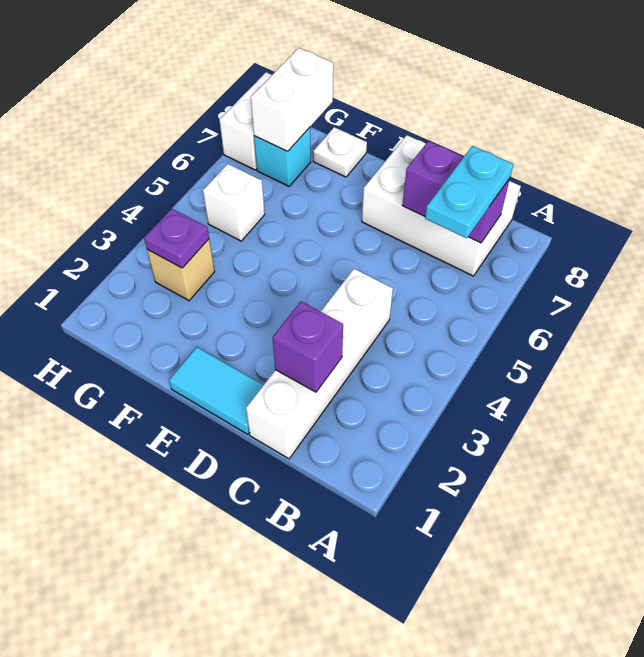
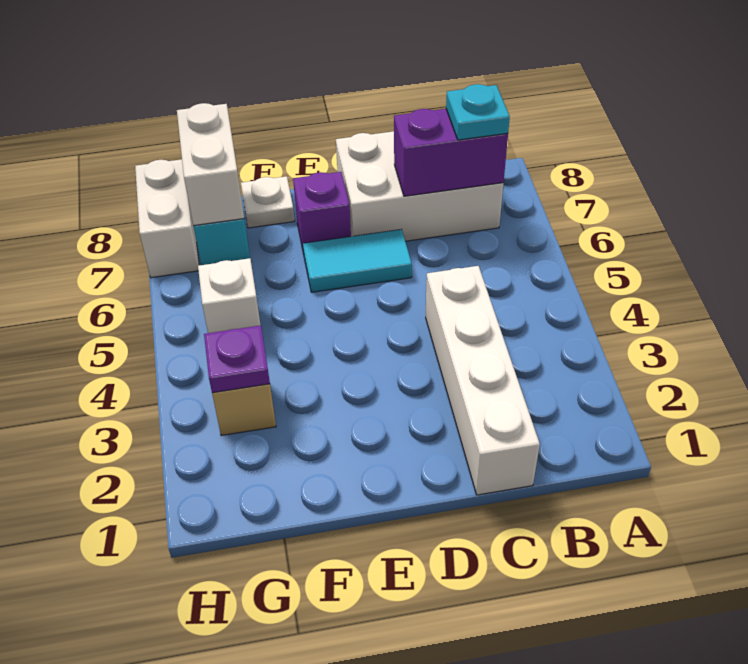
cyan plate B6:B7 level 3 -> cyan plate B7 level 3
purple brick C2 level 2 -> purple brick E7 level 1
cyan tile D1:E1 level 1 -> cyan tile D6:E6 level 1

